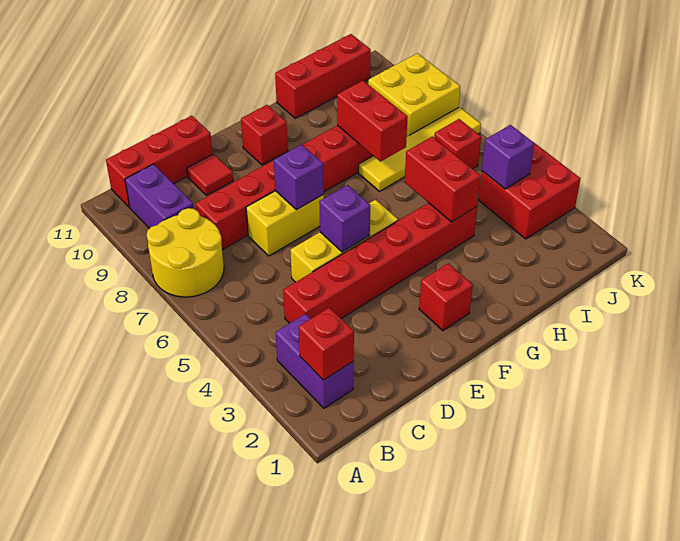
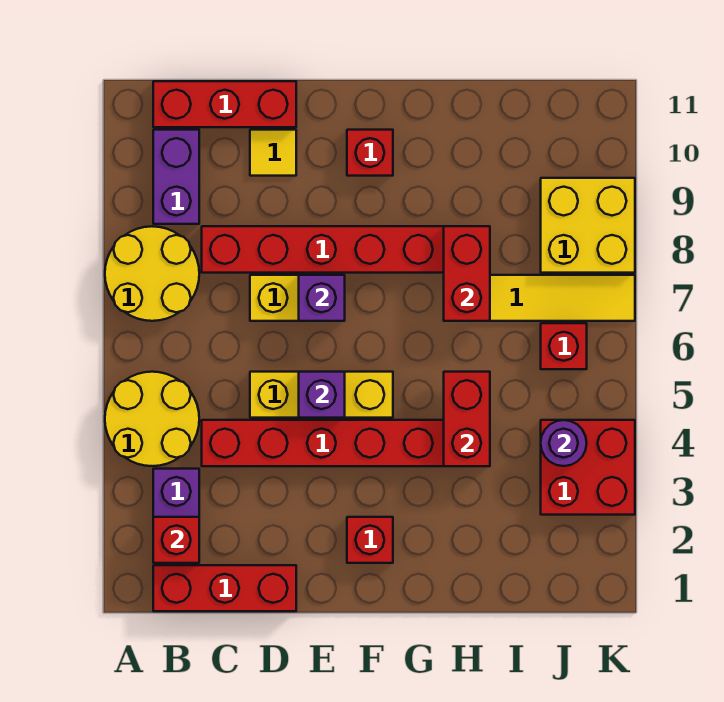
none -> yellow round brick A4:B5 level 1
red tile D10 level 1 -> yellow tile D10 level 1
red brick H11:J11 level 1 -> red brick B1:D1 level 1
purple brick J4 level 2 -> purple round brick J4 level 2

